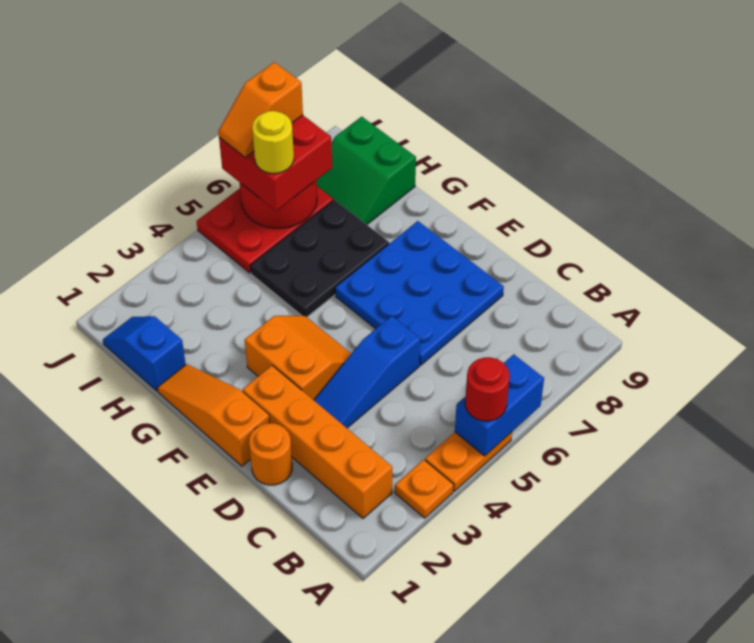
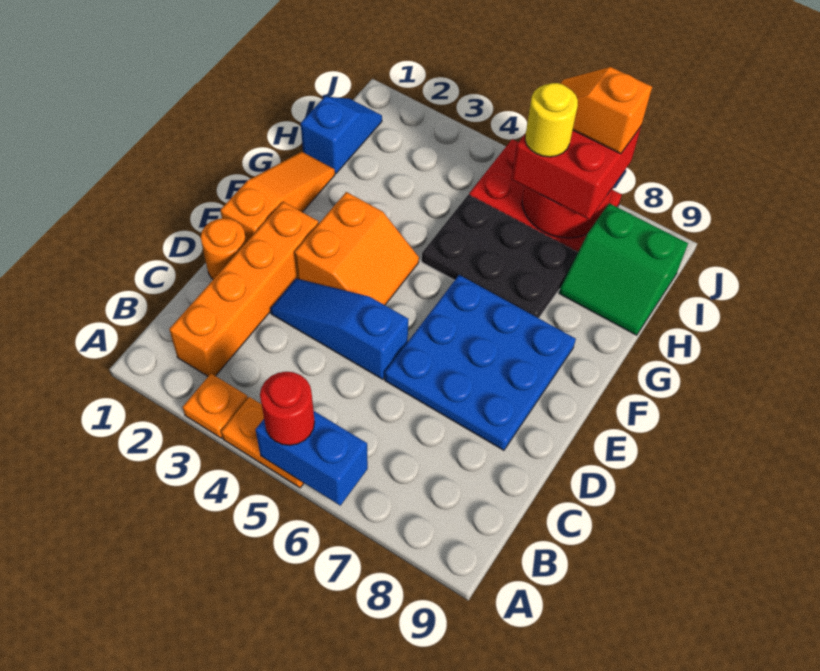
green slope H8:I9 level 1 top 9 -> green slope H8:I9 level 1 top I

